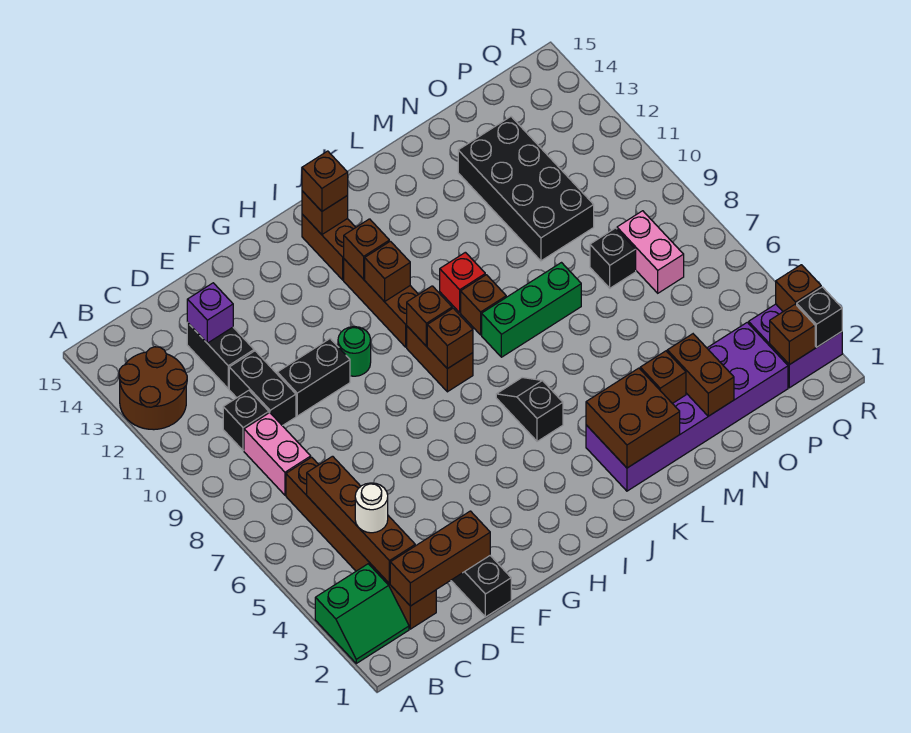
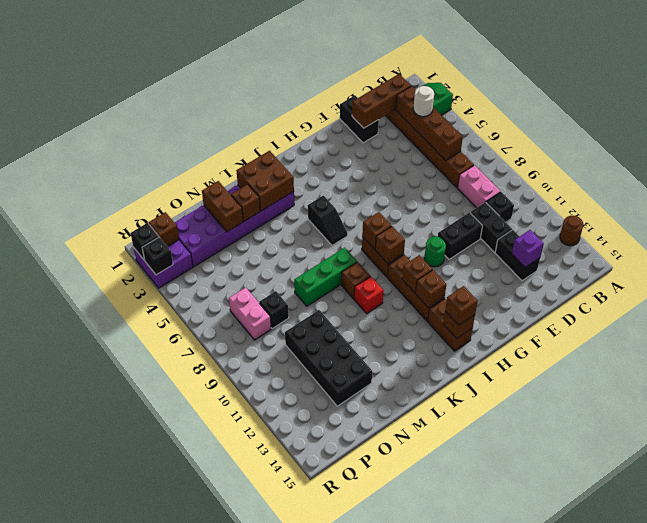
brown round brick A12:B13 level 1 -> brown round brick A13 level 1
brown brick R3 level 2 -> black brick R3 level 2

